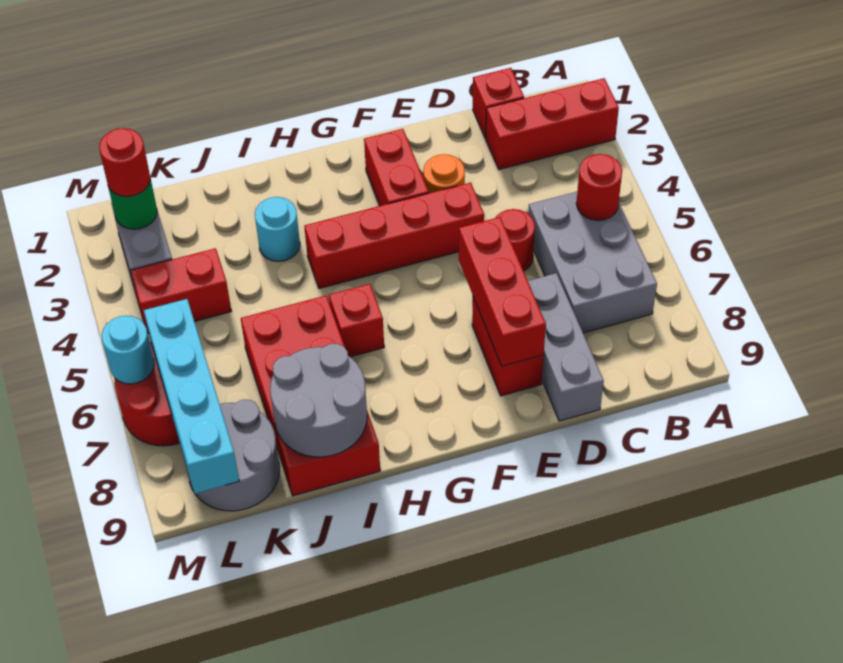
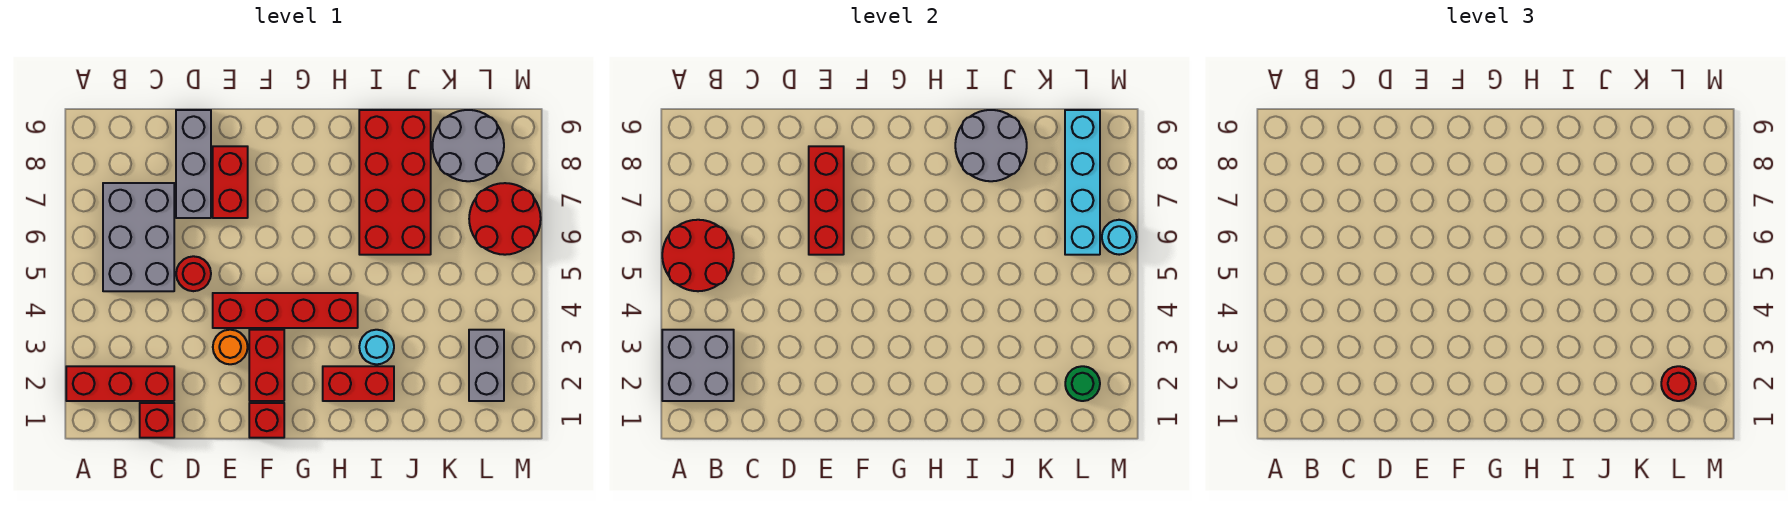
none -> grey brick A2:B3 level 2
red round brick B5 level 2 -> red round brick A5:B6 level 2
red brick H6 level 1 -> red brick F1 level 1
red brick K4:L4 level 1 -> red brick H2:I2 level 1

